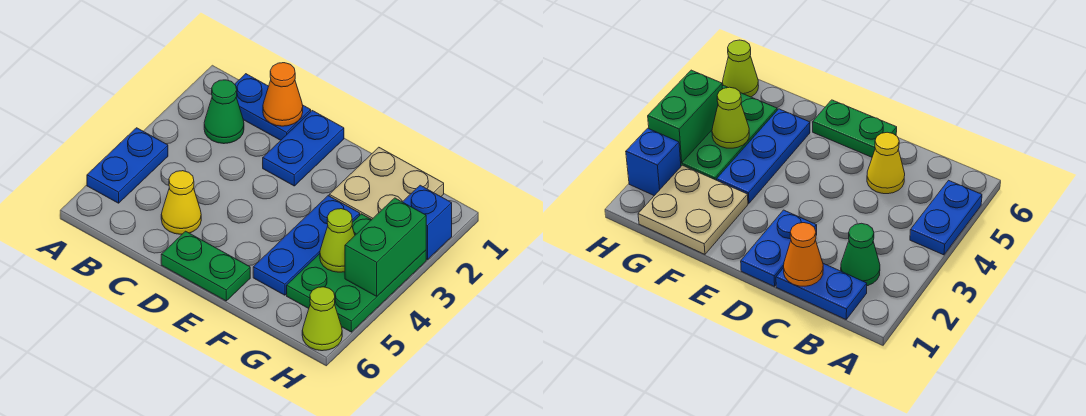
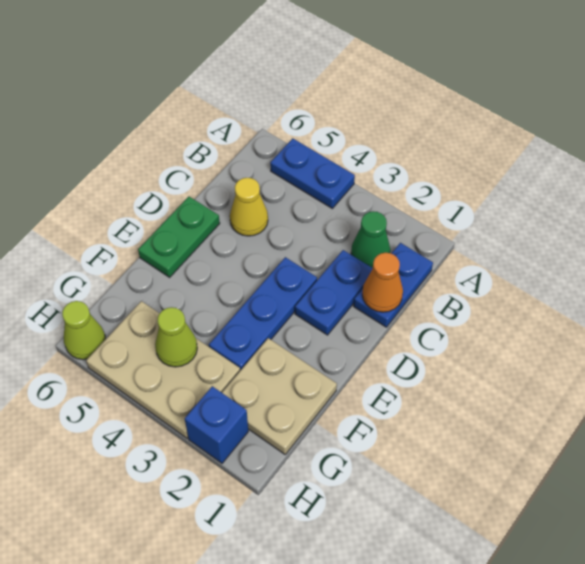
blue plate D1:D2 level 1 -> blue plate C2:D2 level 1
blue plate F3:F5 level 1 -> blue plate D3:F3 level 1
green plate G3:H5 level 1 -> tan plate G3:H5 level 1
green brick H3:H4 level 2 -> none

